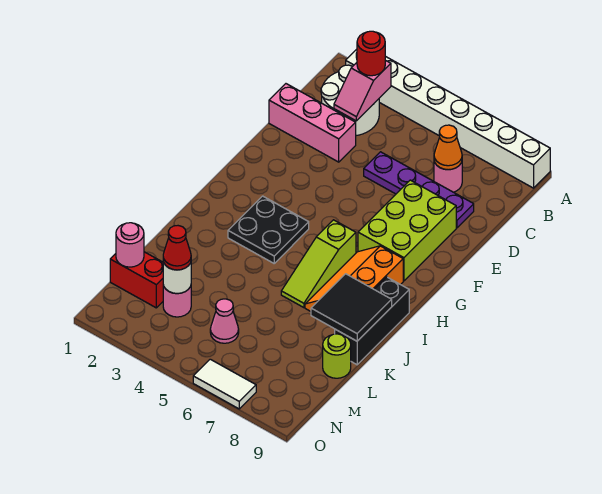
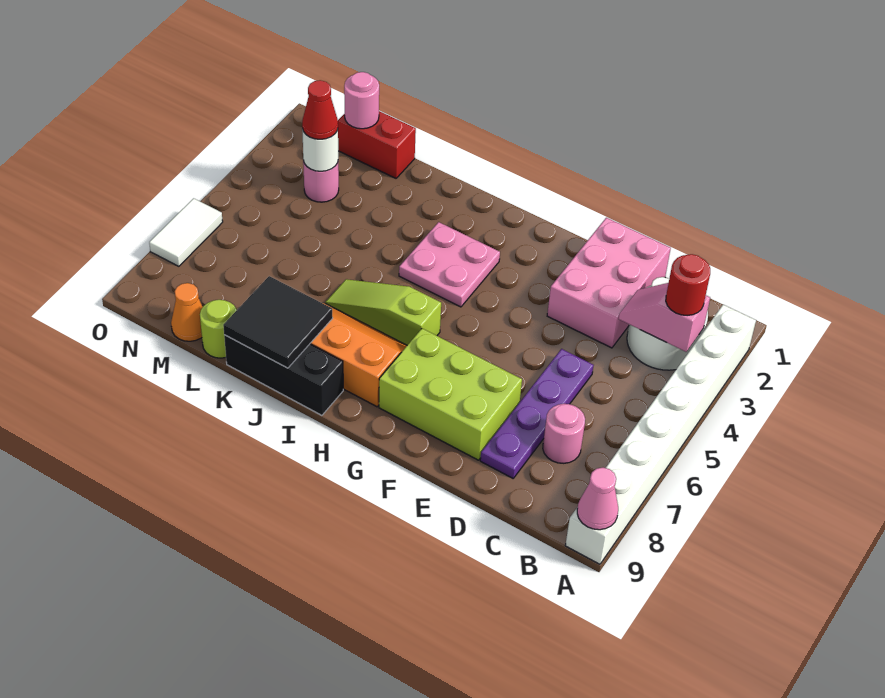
orange cone C7 level 2 -> orange cone M9 level 1
pink brick D1:D3 level 1 -> pink brick D1:E3 level 1
black plate H3:I4 level 1 -> pink plate H3:I4 level 1
red brick M1:M2 level 1 -> red brick L1:M1 level 1
pink cone M5 level 1 -> pink cone A9 level 2

